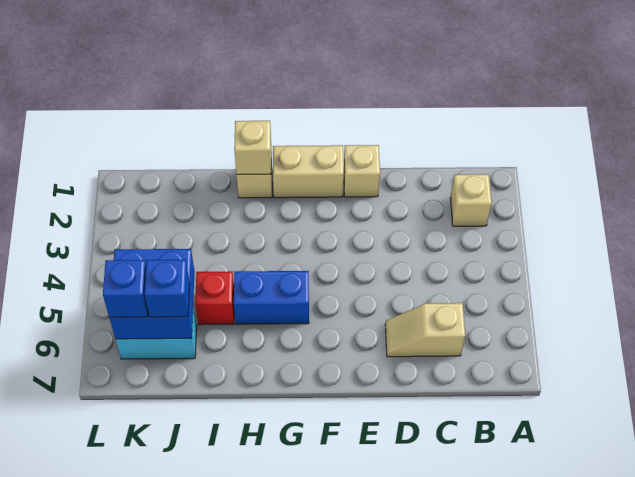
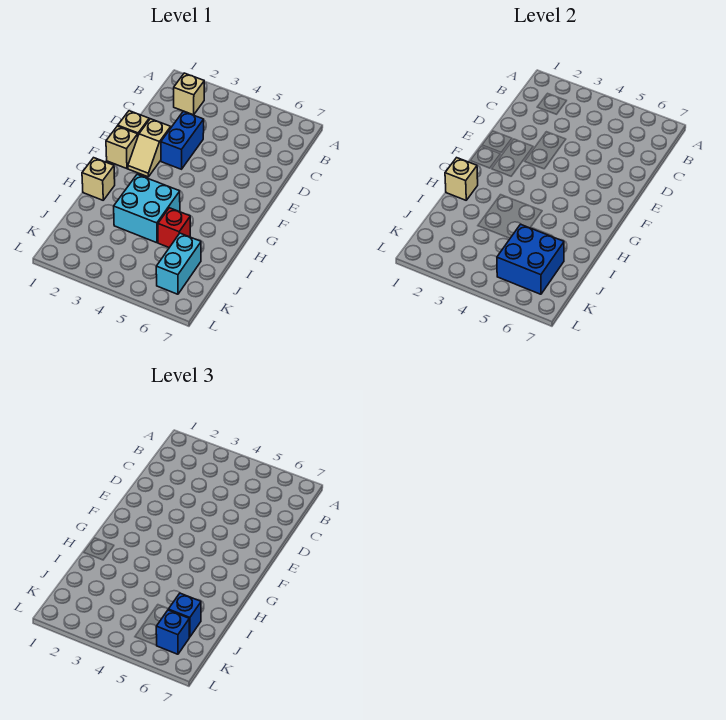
tan slope C6:D6 level 1 top C -> tan slope E2:F2 level 1 top E
tan brick F1:G1 level 1 -> tan brick F1 level 1
blue brick G5:H5 level 1 -> blue brick D3:E3 level 1
none -> cyan brick H3:I4 level 1

